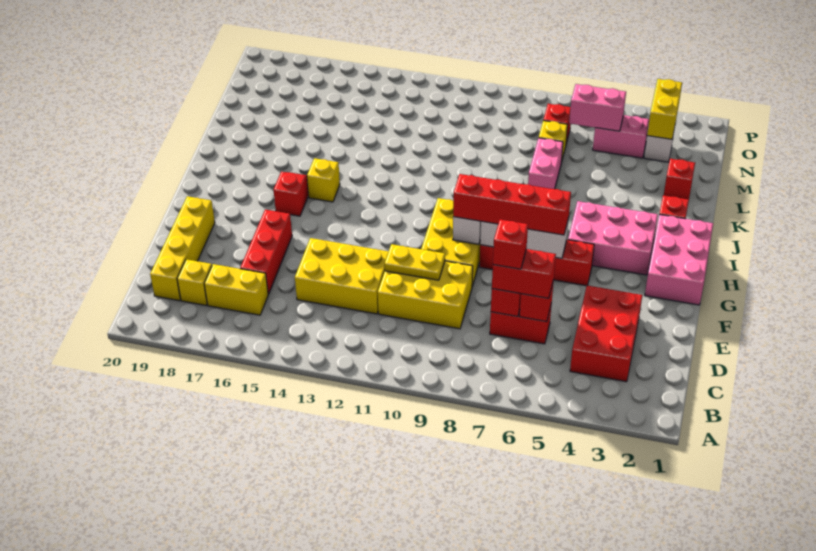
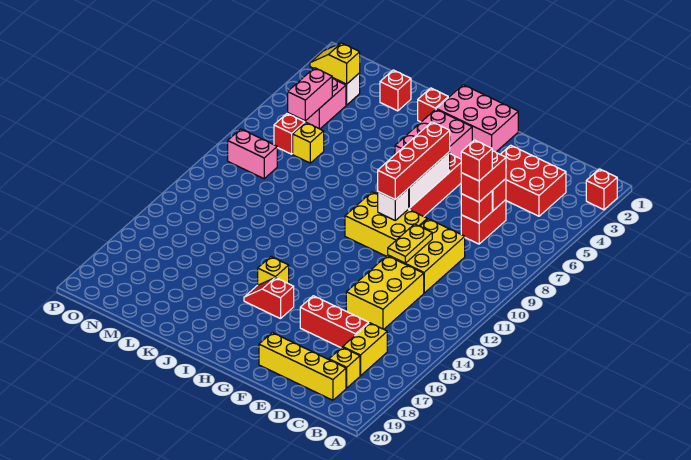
none -> red brick A2 level 1
pink brick K7:L7 level 1 -> pink brick N9:O9 level 1
yellow brick N3:O3 level 2 -> yellow slope N3:O3 level 2 top N

